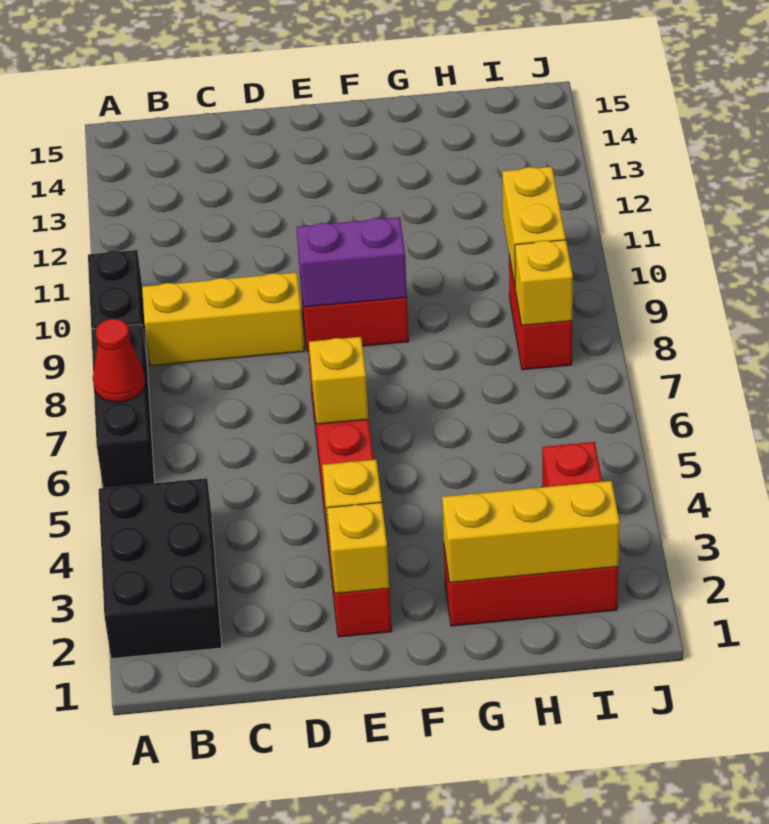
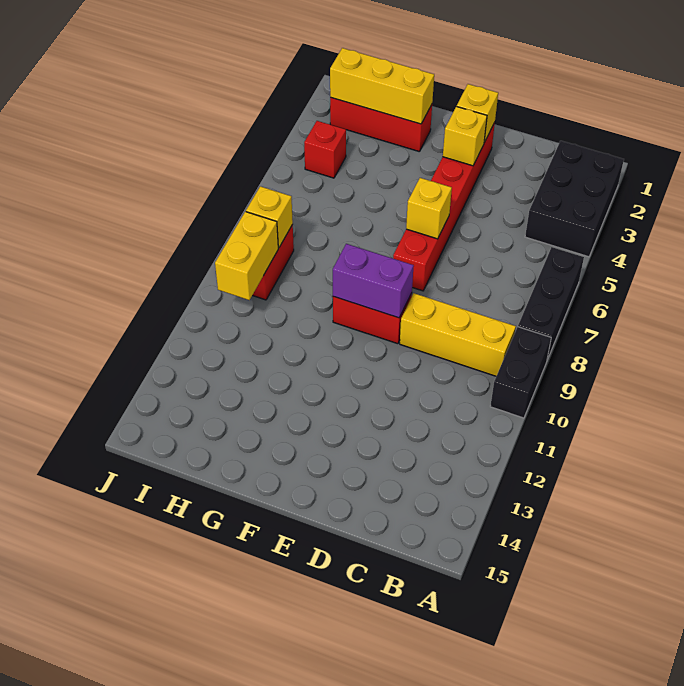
red cone A7 level 2 -> none

